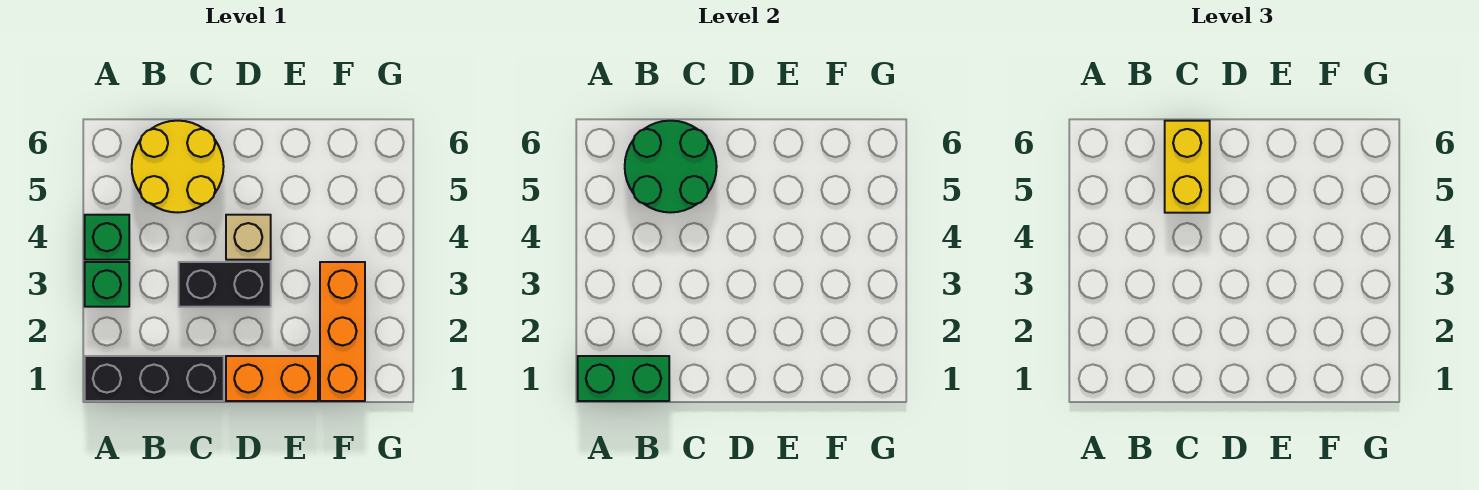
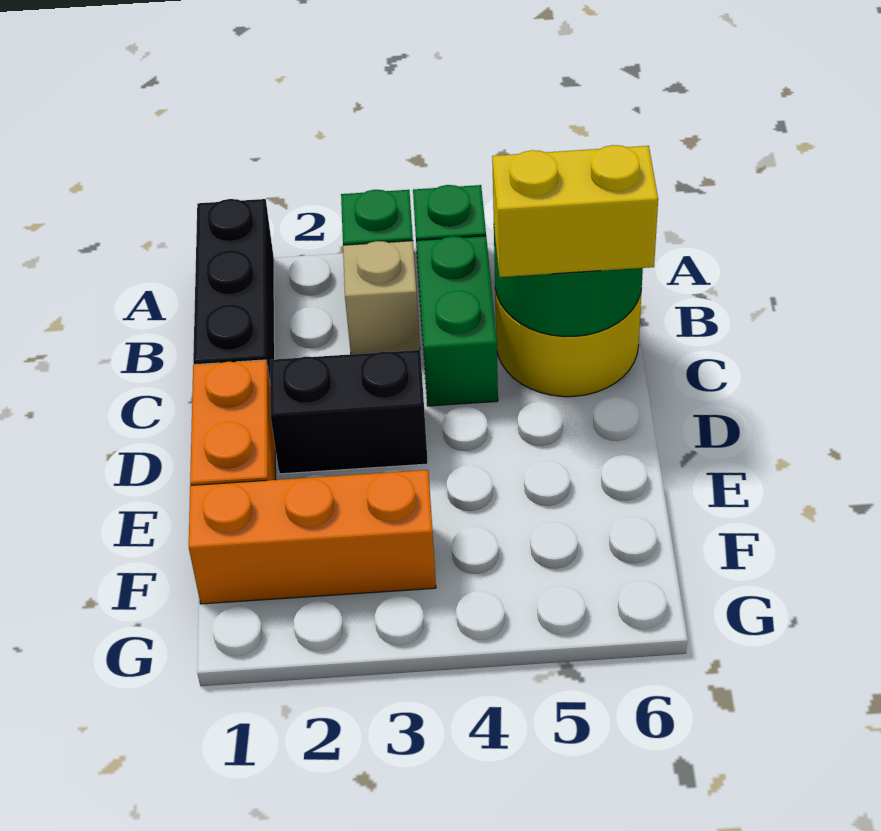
green brick A1:B1 level 2 -> green brick B4:C4 level 1
black brick C3:D3 level 1 -> black brick D2:D3 level 1
tan brick D4 level 1 -> tan brick B3 level 1

